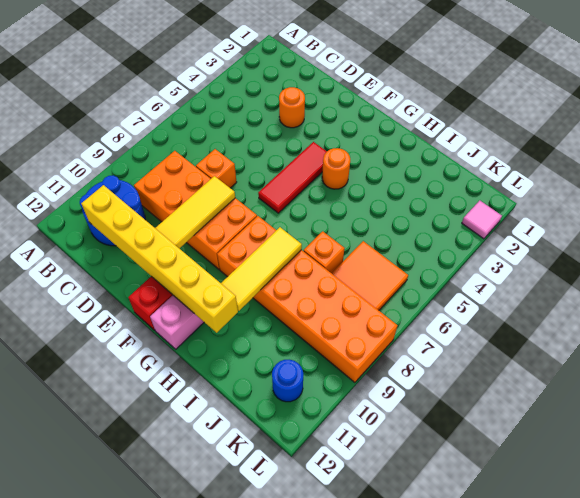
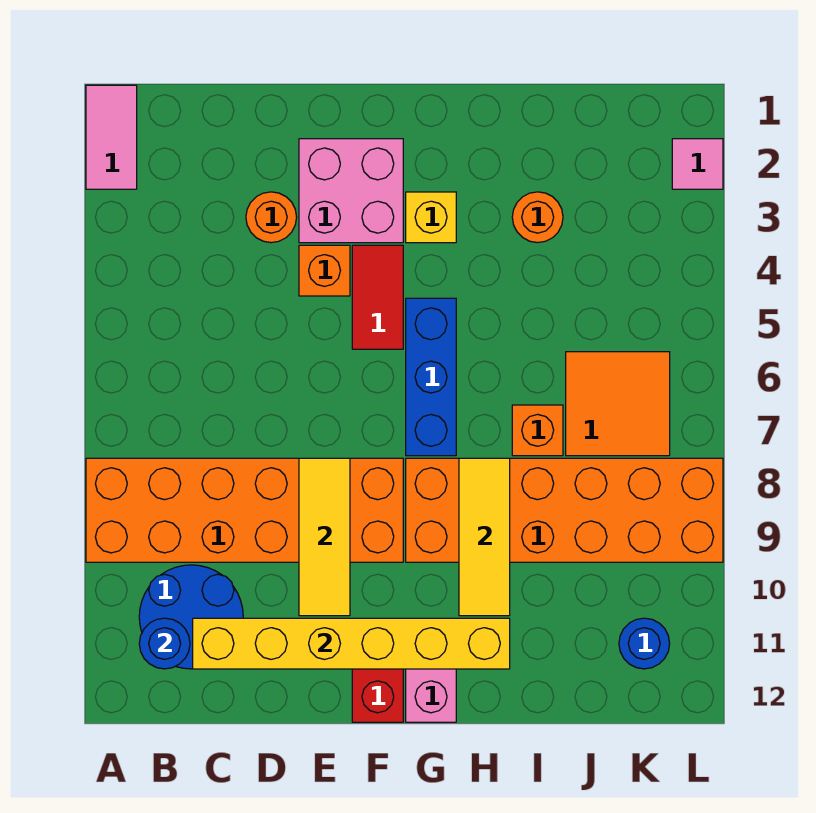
none -> pink tile A1:A2 level 1
none -> blue round brick B11 level 2
orange brick C8:F9 level 1 -> orange brick A8:F9 level 1
orange brick D7 level 1 -> orange brick E4 level 1
none -> pink brick E2:F3 level 1
red tile F4:F6 level 1 -> red tile F4:F5 level 1
none -> yellow brick G3 level 1
orange round brick G4 level 1 -> orange round brick I3 level 1
none -> blue brick G5:G7 level 1

